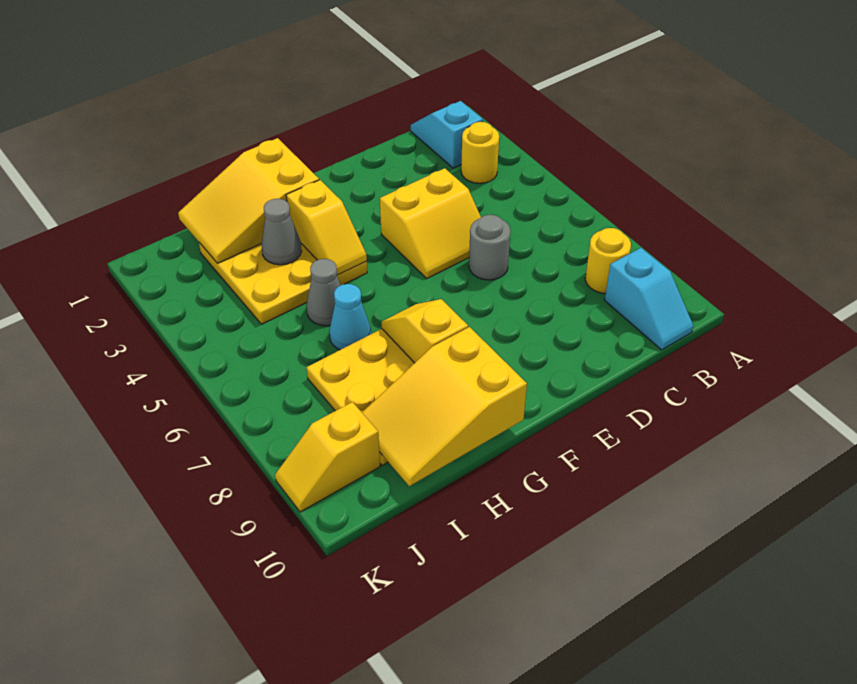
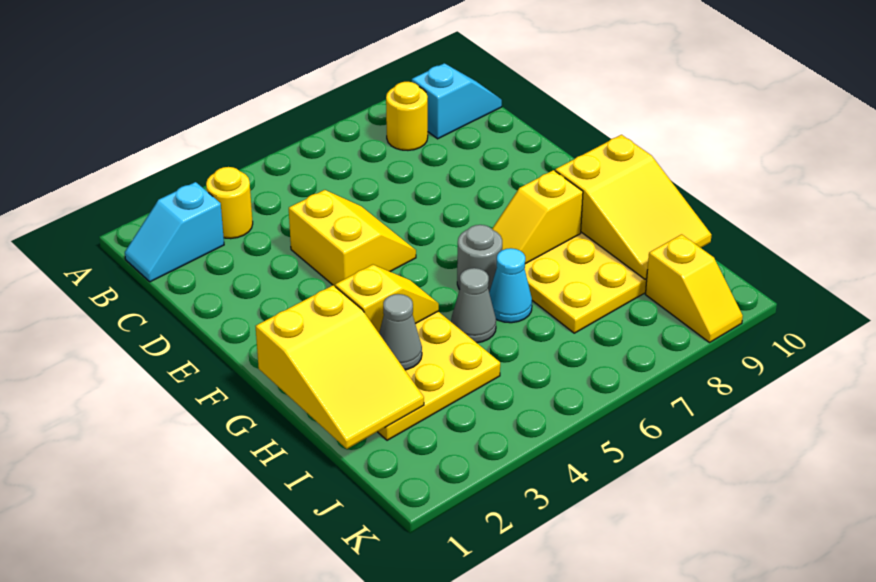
grey round brick D6 level 1 -> grey round brick G6 level 1

